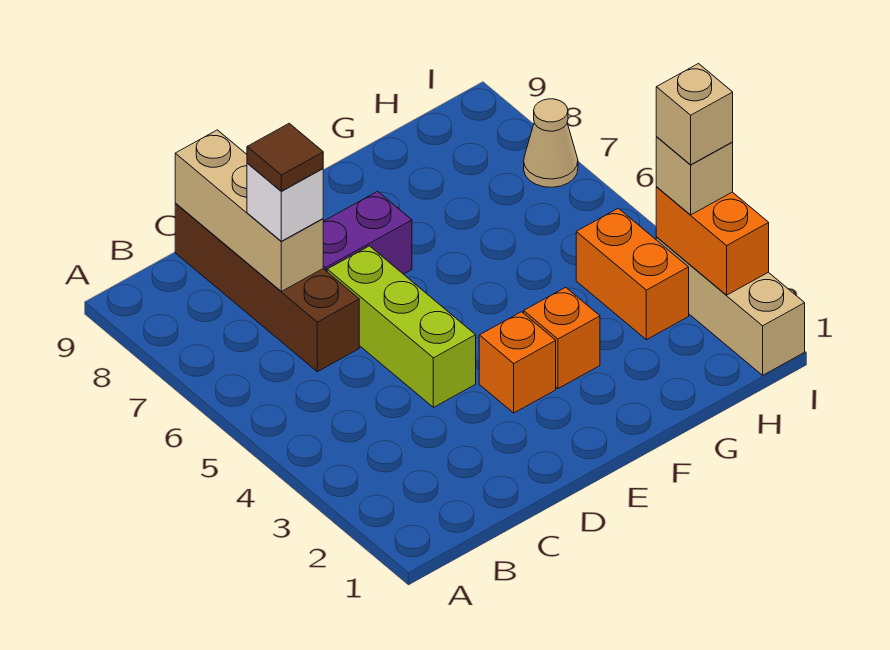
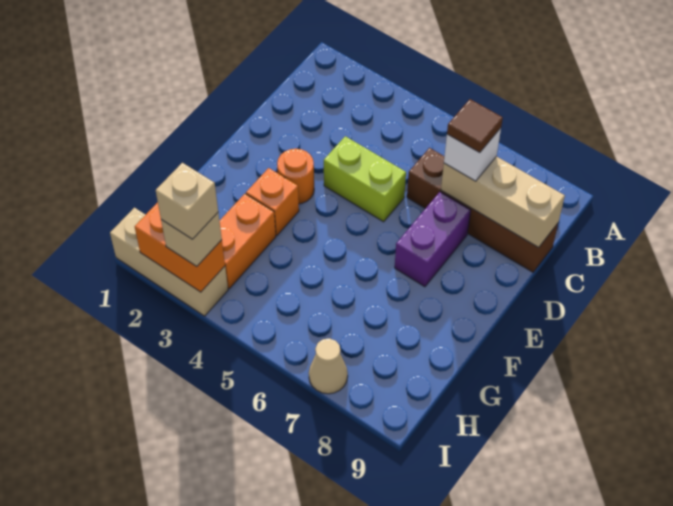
lime brick D4:D6 level 1 -> lime brick D4:D5 level 1
orange brick E3 level 1 -> orange round brick E3 level 1
orange brick H3:H4 level 1 -> orange brick G3:H3 level 1

